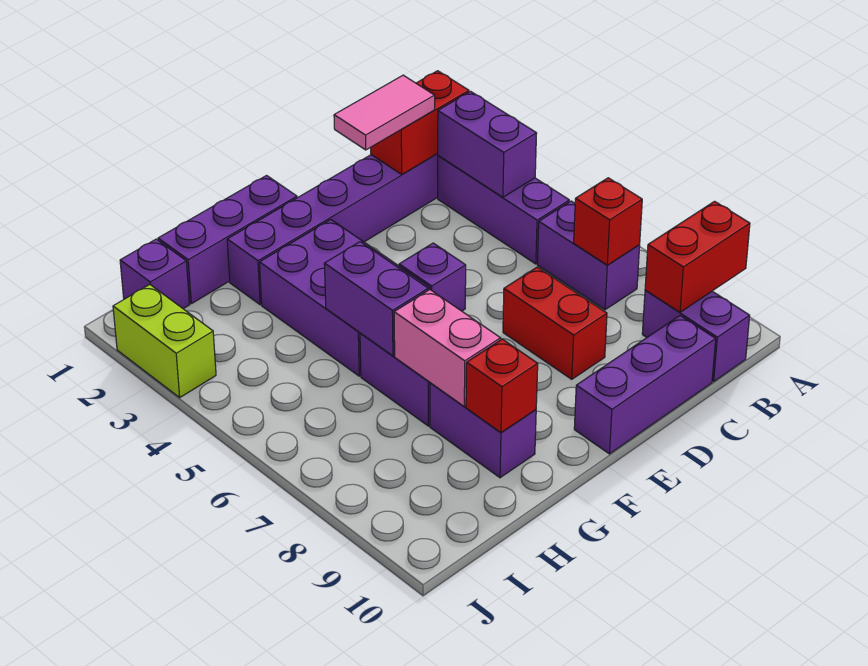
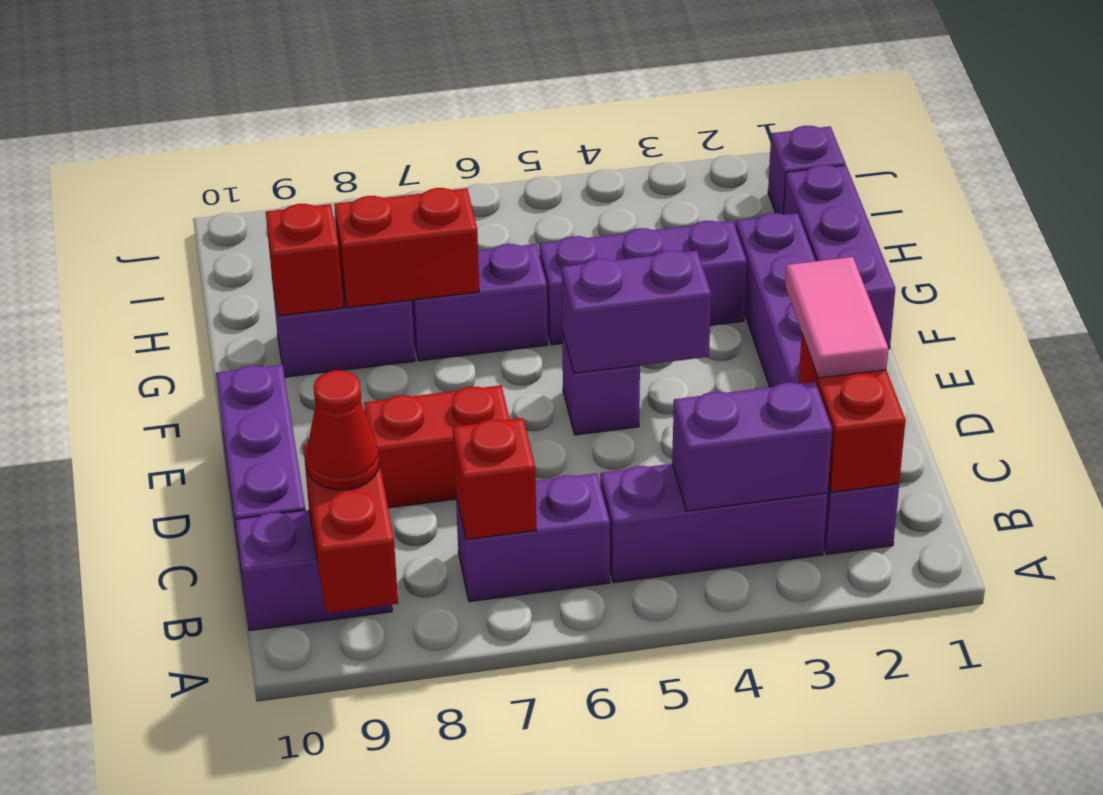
none -> red cone B9 level 3
purple brick F3:G5 level 1 -> purple brick G3:G5 level 1
purple brick G5:G6 level 2 -> purple brick E4:E5 level 2
pink brick G7:G8 level 2 -> red brick G7:G8 level 2
lime brick J2:J3 level 1 -> none

